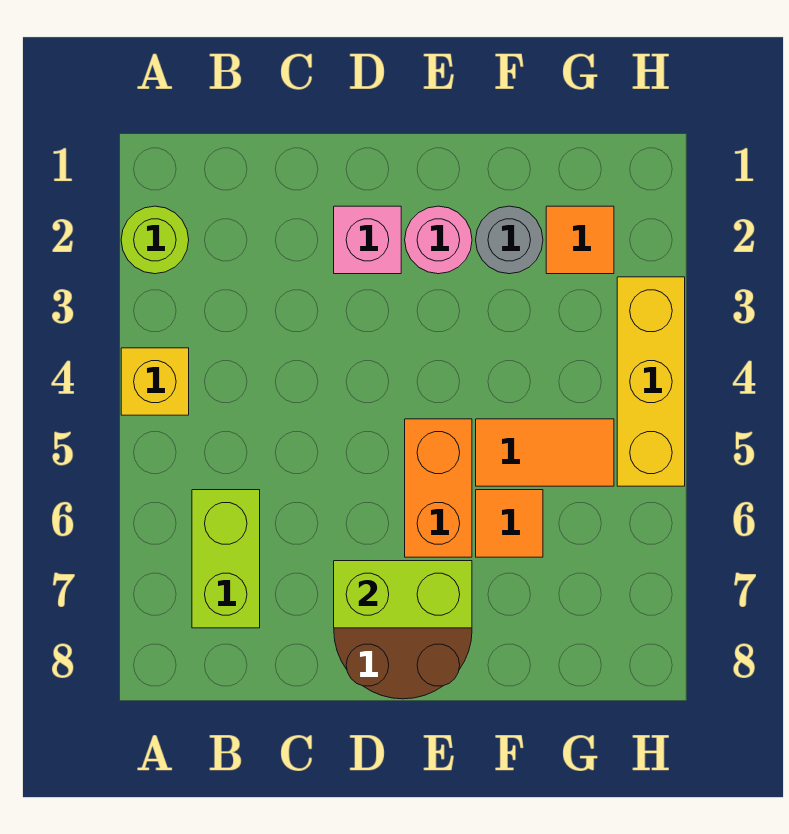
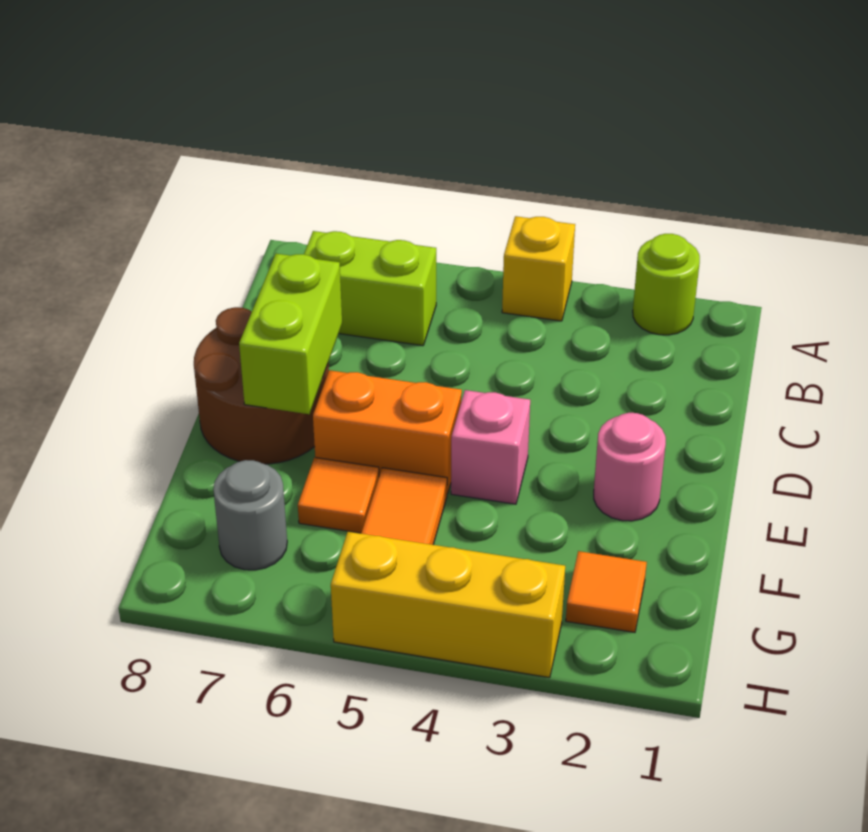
pink brick D2 level 1 -> pink brick E4 level 1
grey round brick F2 level 1 -> grey round brick G7 level 1

